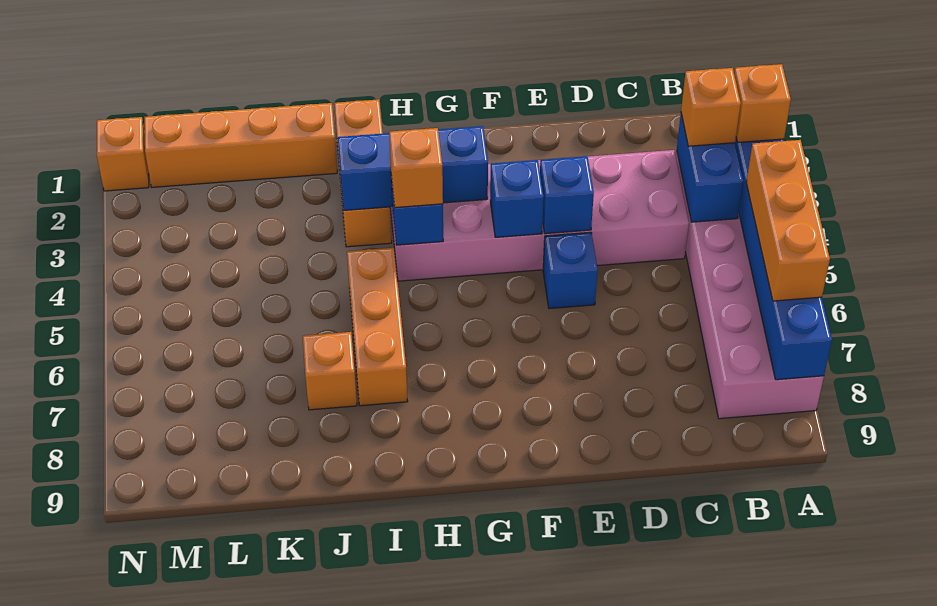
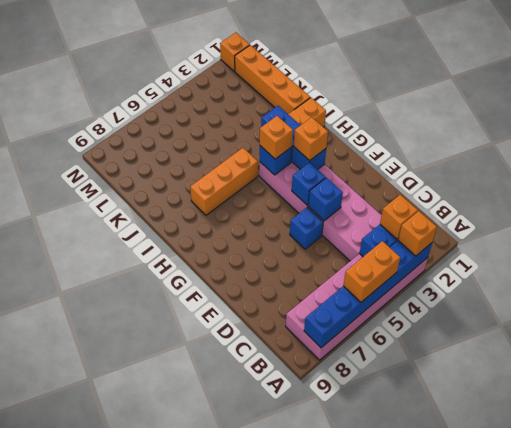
orange brick A5:A7 level 3 -> orange brick A5:A6 level 3
orange brick J7 level 1 -> orange brick G3 level 3

